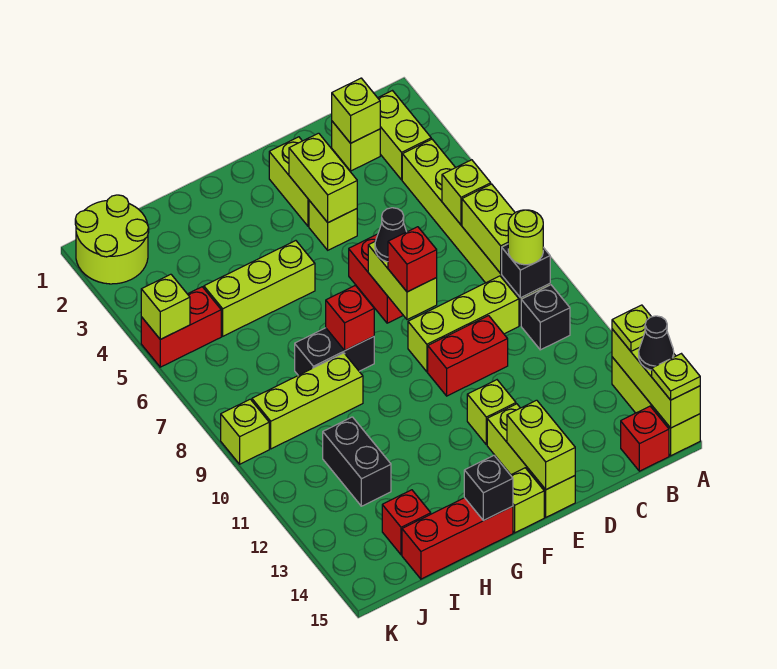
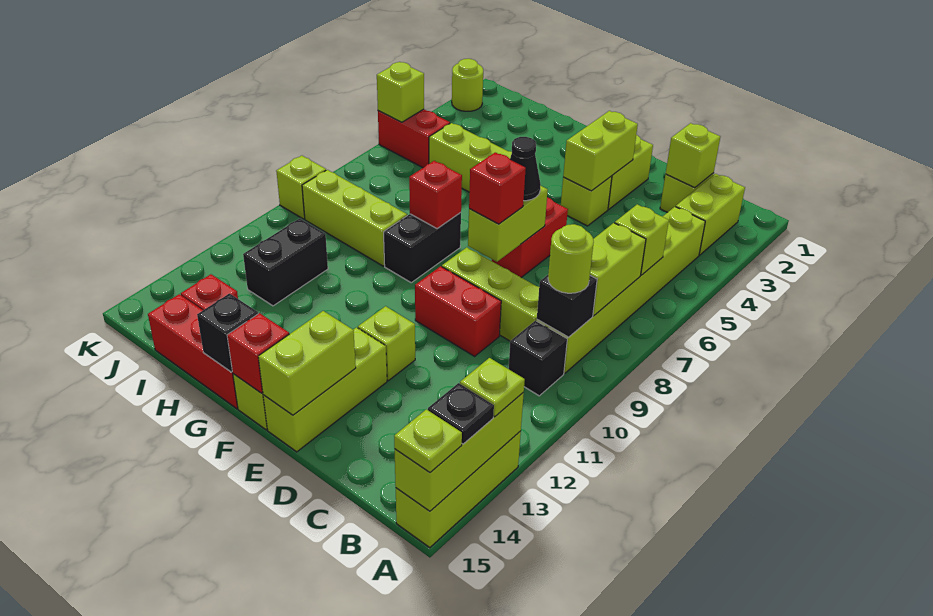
black cone A14 level 3 -> black plate A14 level 3
red brick B15 level 1 -> red brick F15 level 2
black brick G8:H8 level 1 -> black brick G8:G9 level 1
lime round brick J1:K2 level 1 -> lime round brick K2 level 1

